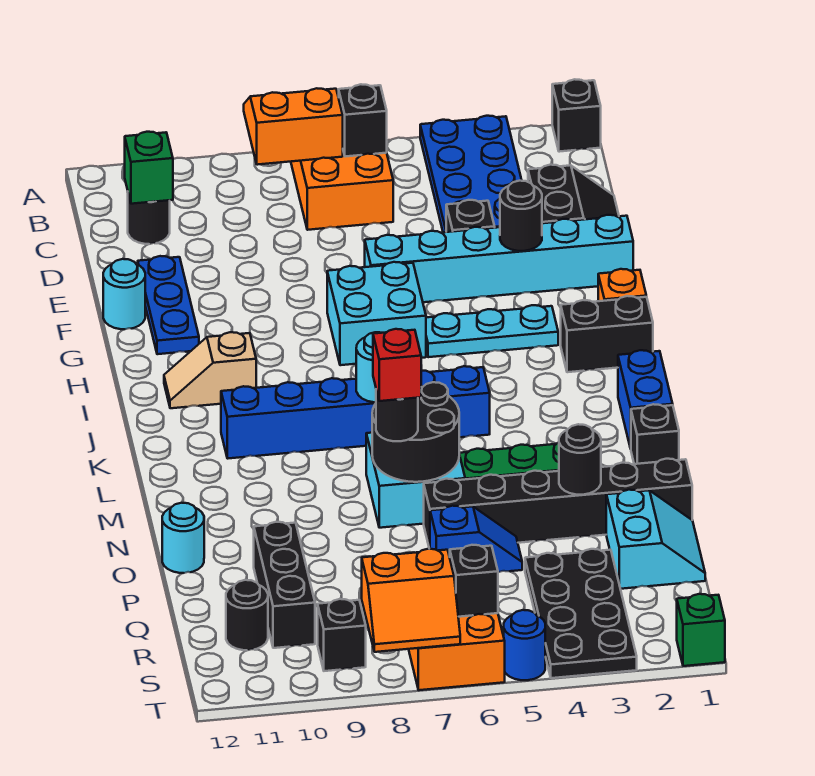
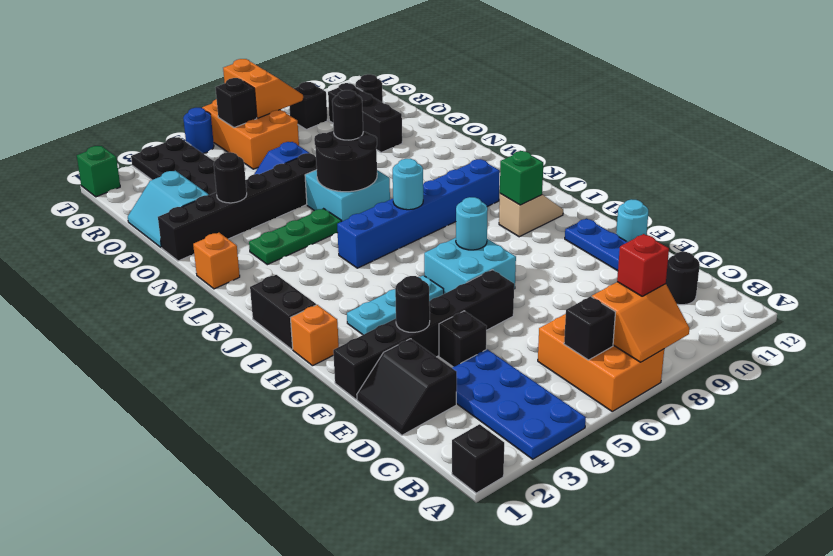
green brick C11 level 2 -> green brick I10 level 2
cyan brick F1:F6 level 1 -> black brick F1:F6 level 1
black brick I1:I2 level 1 -> black brick I1:J1 level 1
blue brick K1:L1 level 1 -> none
black brick M1 level 1 -> orange brick M1 level 1
red brick N7 level 4 -> red brick B8 level 3
cyan round brick O12 level 1 -> cyan round brick H7 level 2
orange slope S7:T8 level 2 top S -> orange slope S7:T8 level 2 top 7

